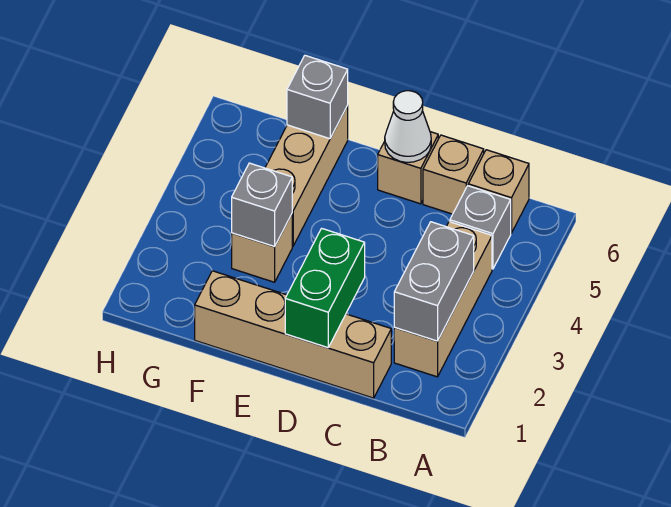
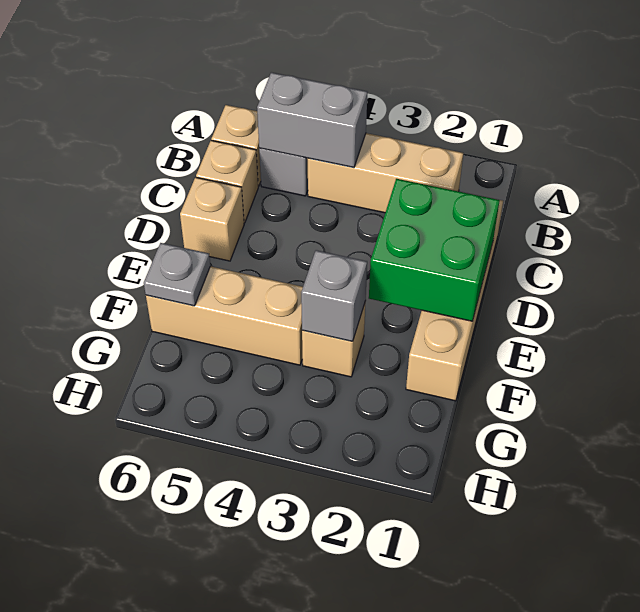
grey brick B2:B3 level 2 -> grey brick B4:B5 level 2
green brick D1:D2 level 2 -> green brick D1:E2 level 2
white cone D6 level 2 -> none
grey brick F6 level 2 -> grey plate F6 level 2

